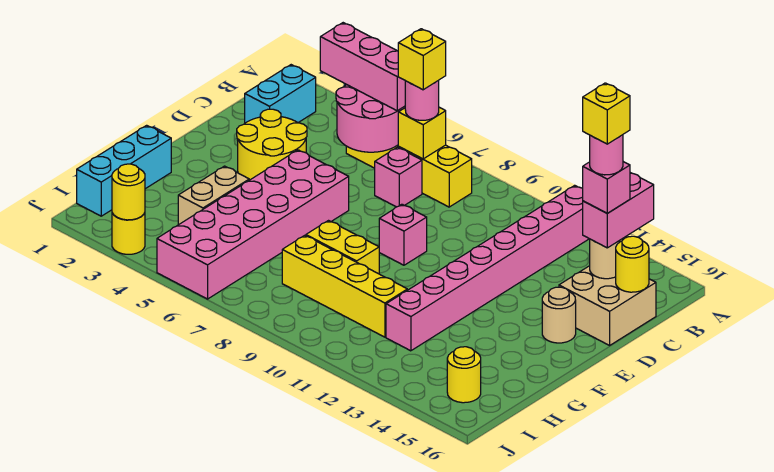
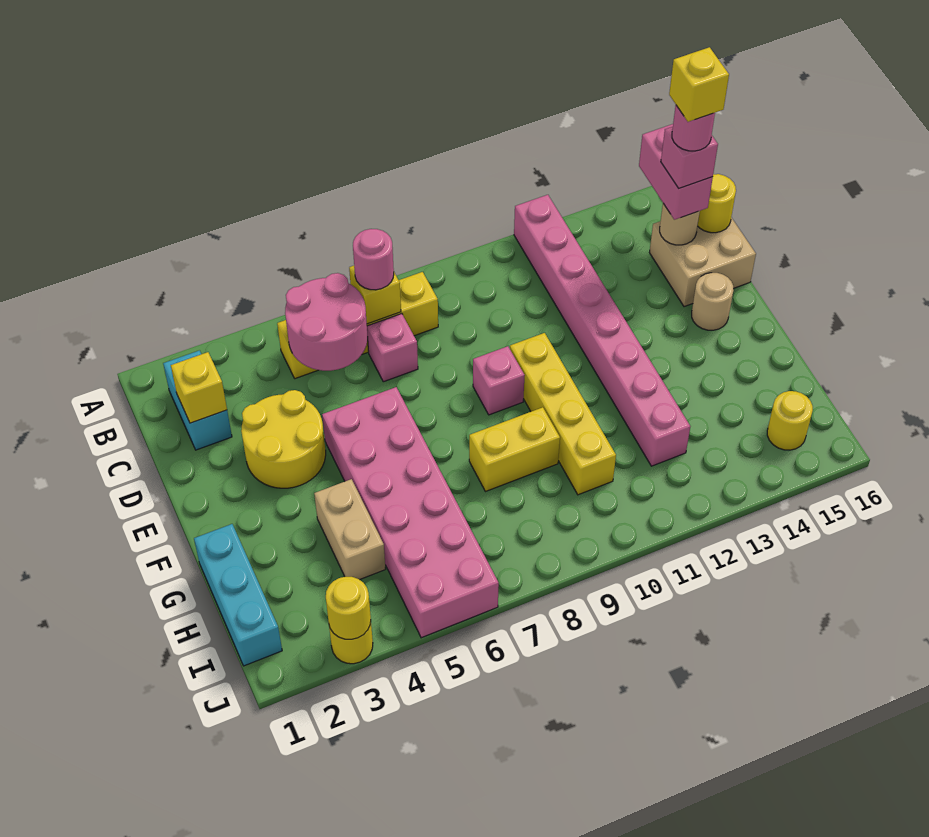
pink brick B4:B6 level 3 -> none
yellow brick B7 level 4 -> yellow brick C2 level 2
yellow brick H8:H11 level 1 -> yellow brick E10:H10 level 1

